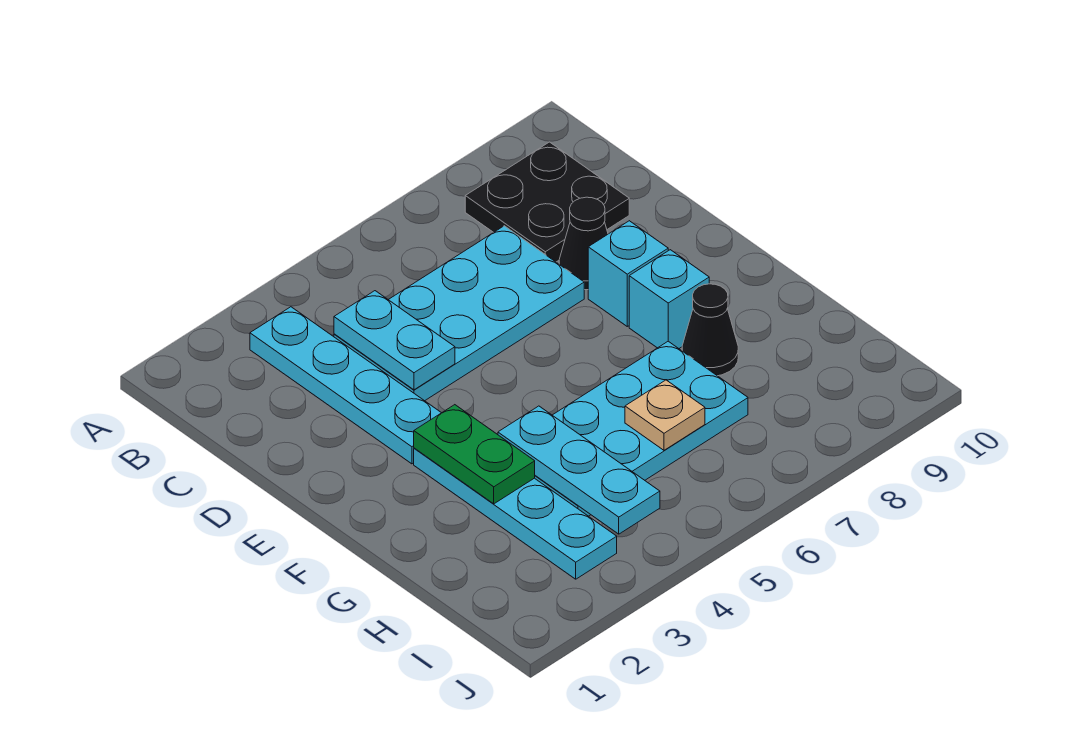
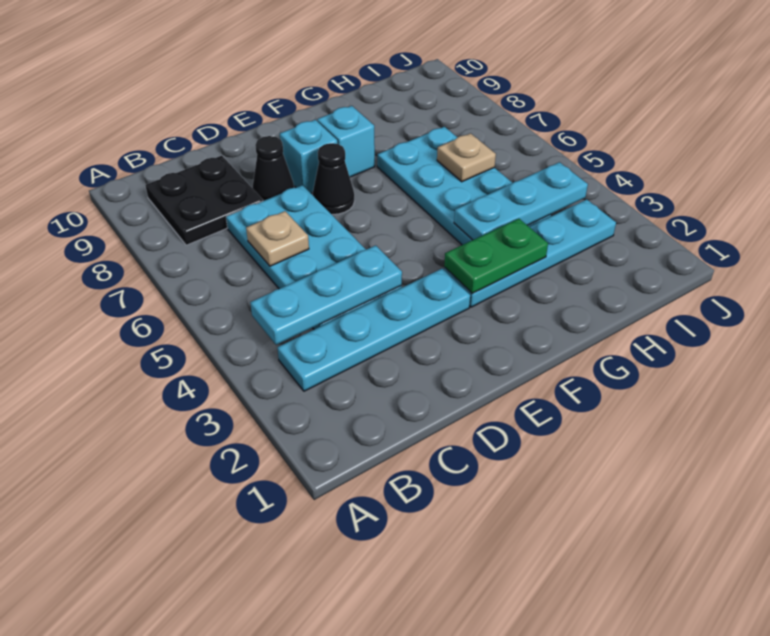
cyan plate C4:D4 level 2 -> cyan plate B4:D4 level 2
none -> tan plate C6 level 2
black cone G8 level 1 -> black cone E7 level 1

